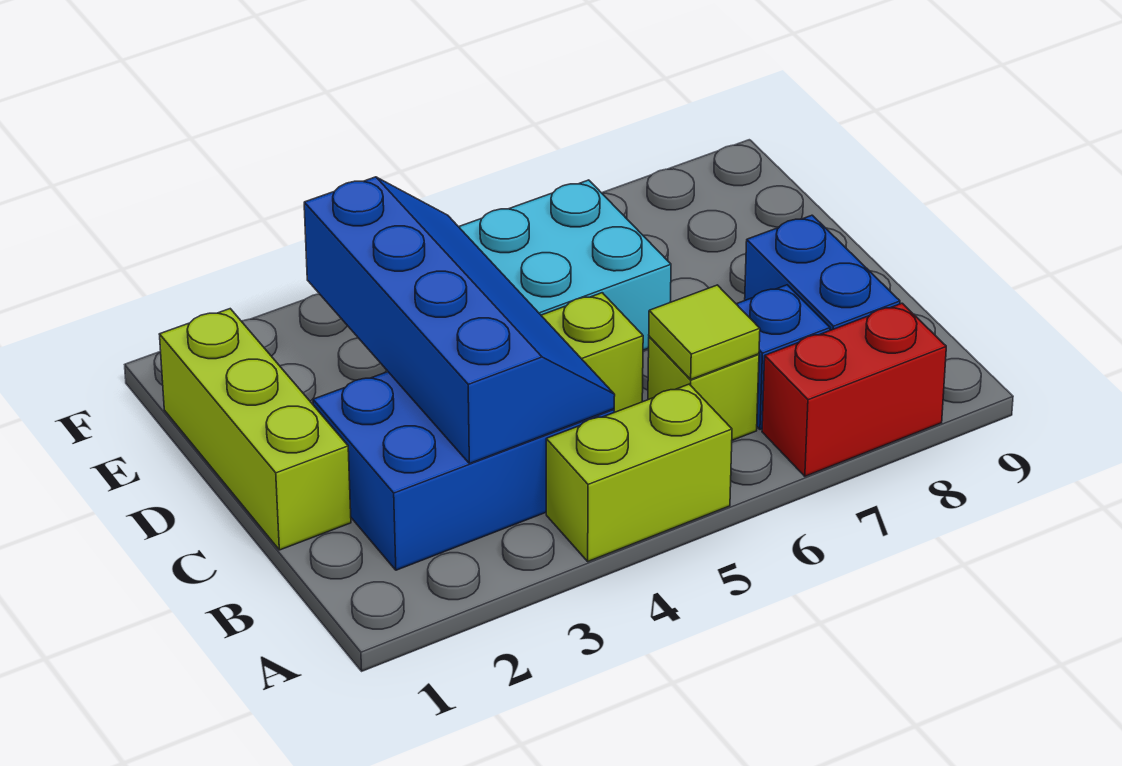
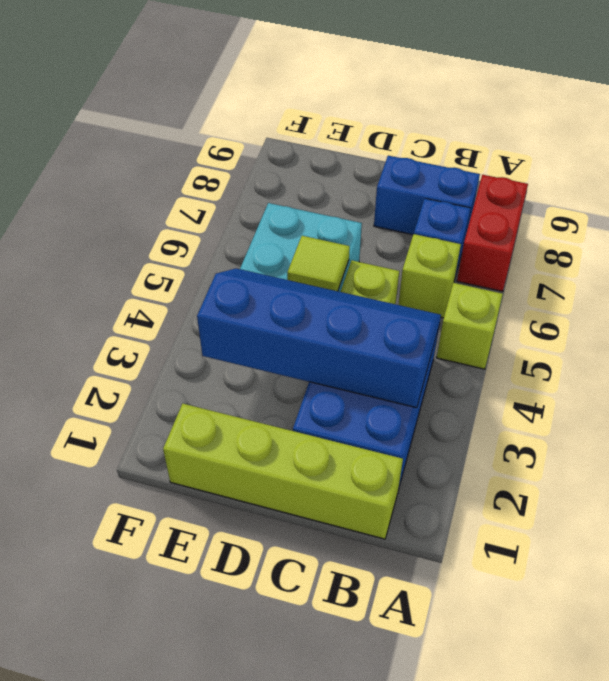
lime brick A4:A5 level 1 -> lime brick A5 level 1
lime tile B6 level 2 -> lime tile D5 level 2
lime brick C1:E1 level 1 -> lime brick B1:E1 level 1

